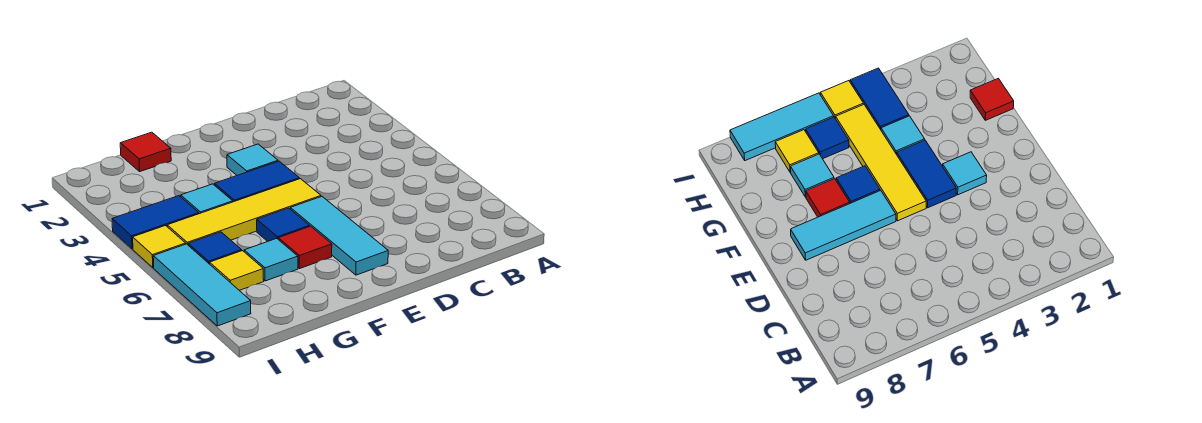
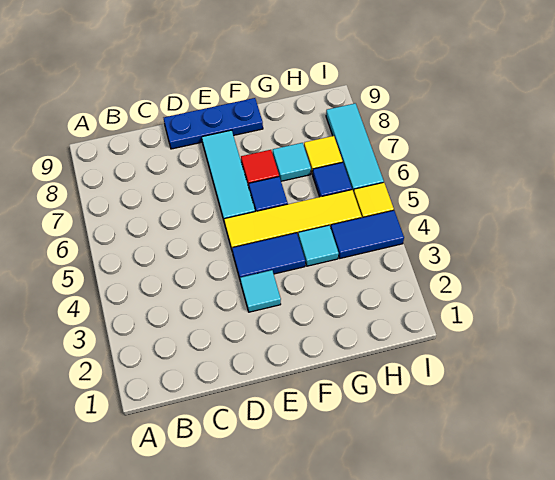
none -> blue plate D9:F9 level 1
red tile G1 level 1 -> none

